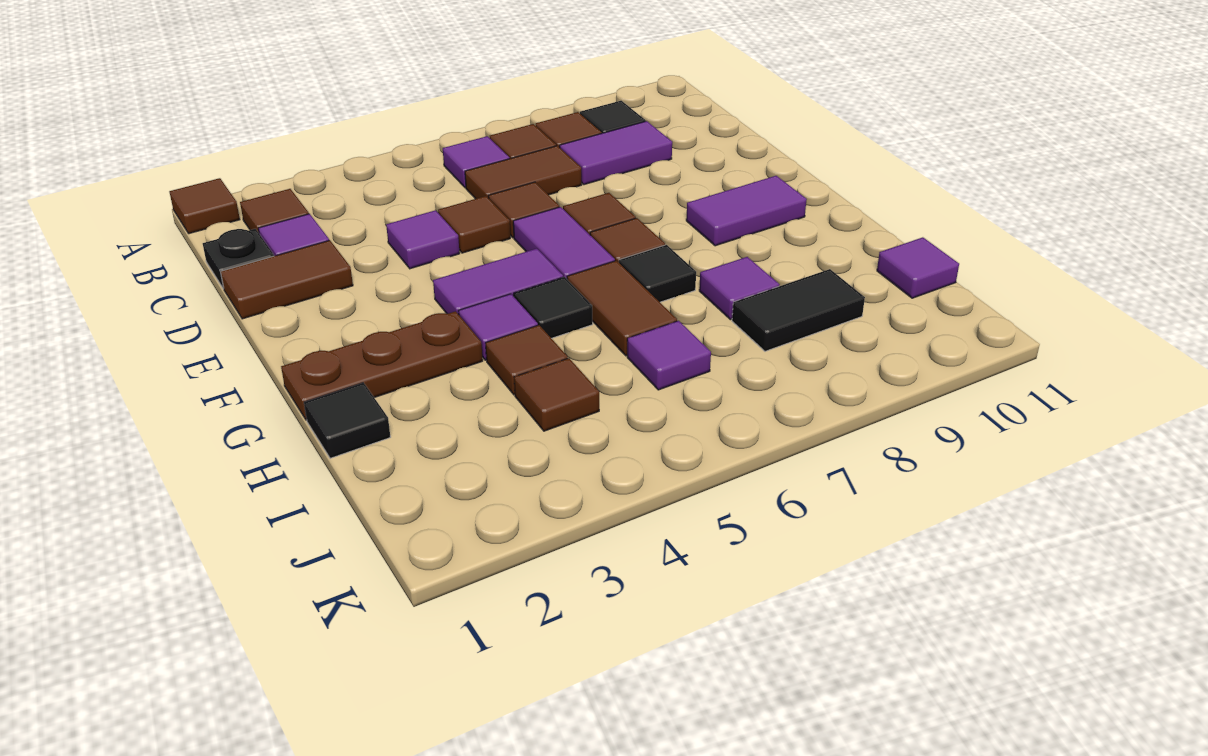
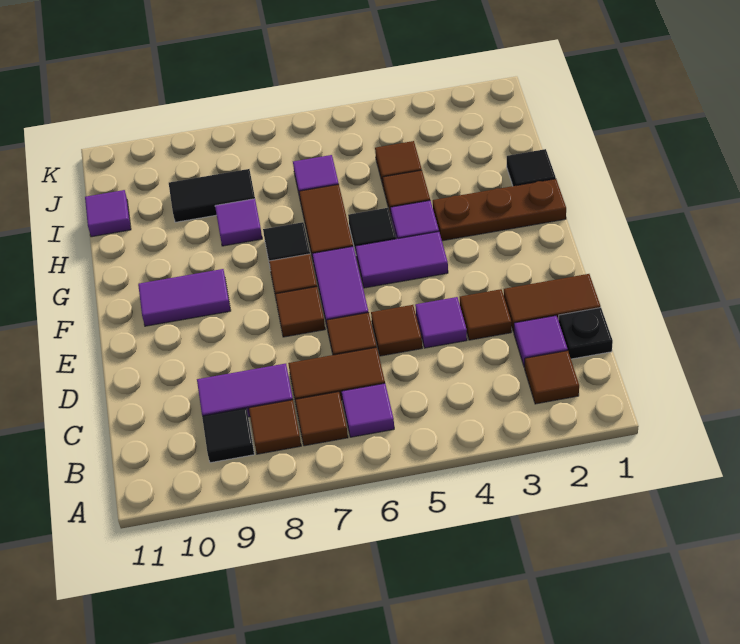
brown tile A1 level 1 -> brown tile D3 level 1

